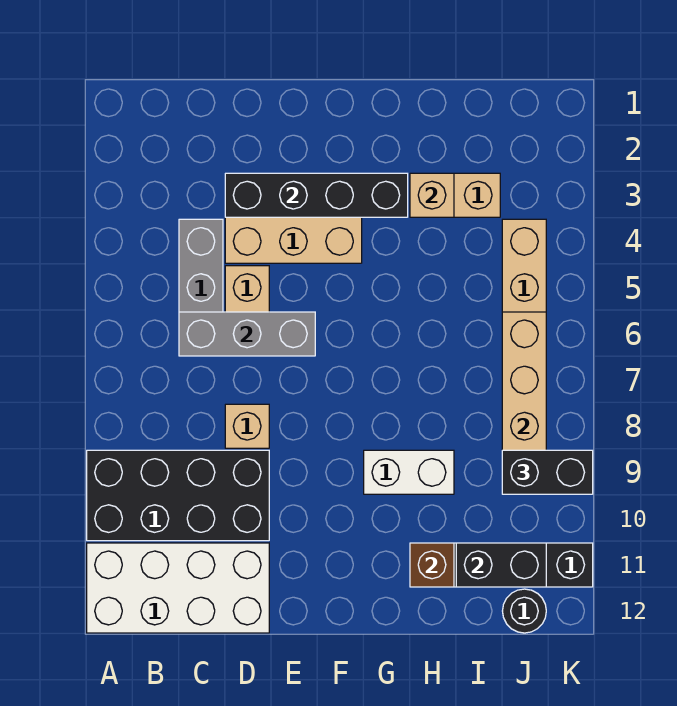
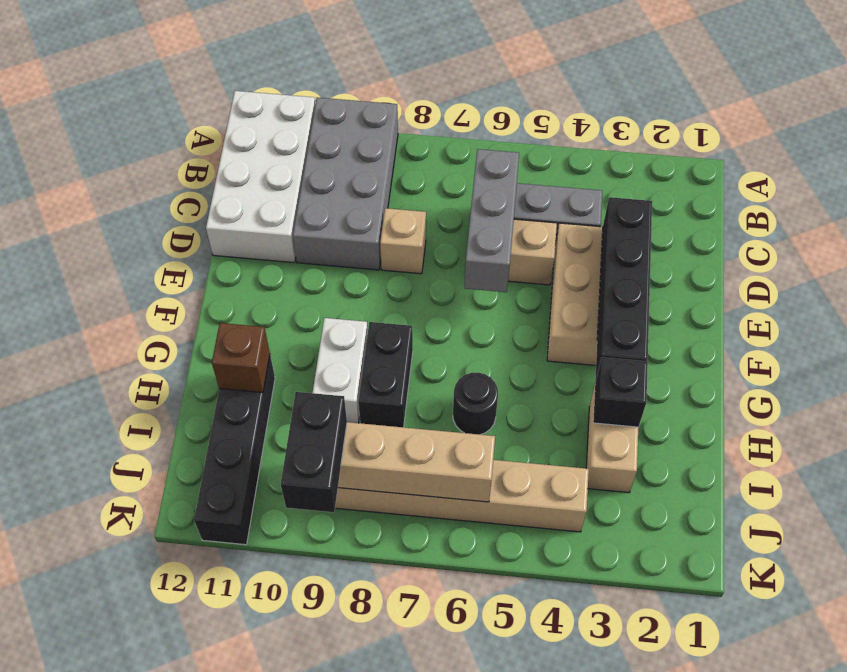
black brick A9:D10 level 1 -> grey brick A9:D10 level 1
tan brick H3 level 2 -> black brick H3 level 2
black brick I11:J11 level 2 -> black brick G8:H8 level 1
black round brick J12 level 1 -> black round brick H6 level 1

